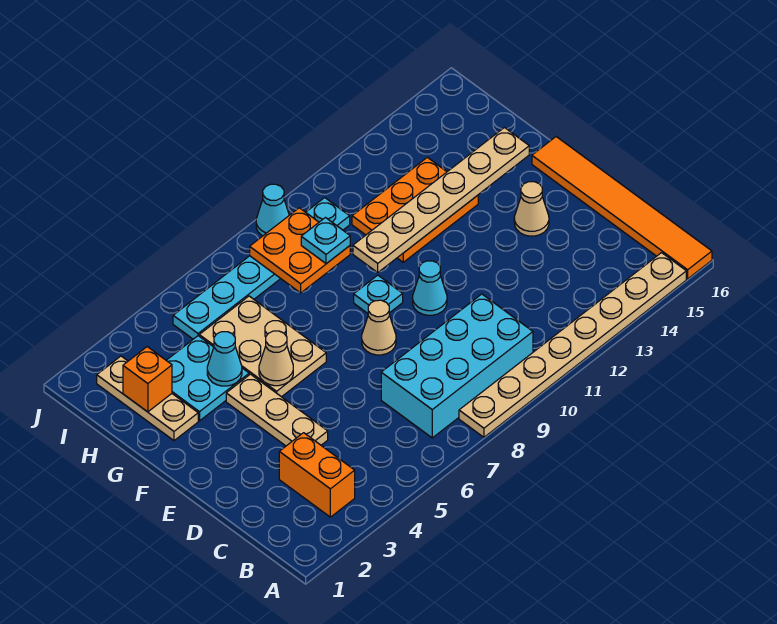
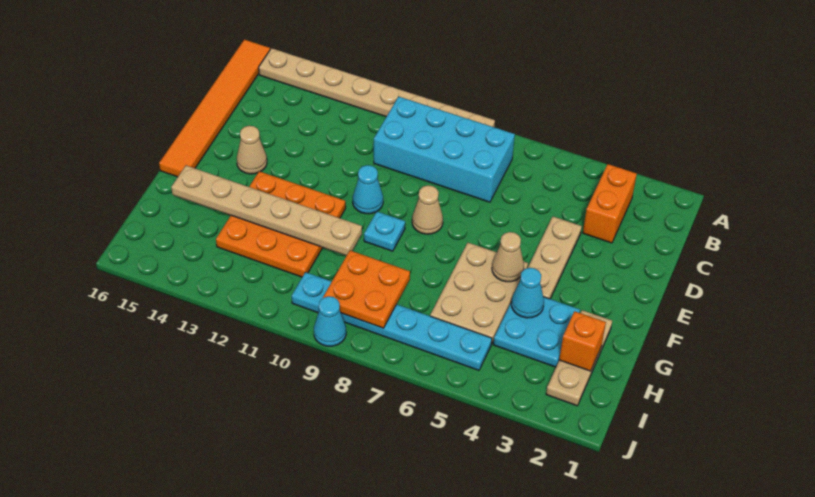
orange plate G11:H13 level 1 -> orange plate F11:H13 level 1
cyan plate H9 level 3 -> none

